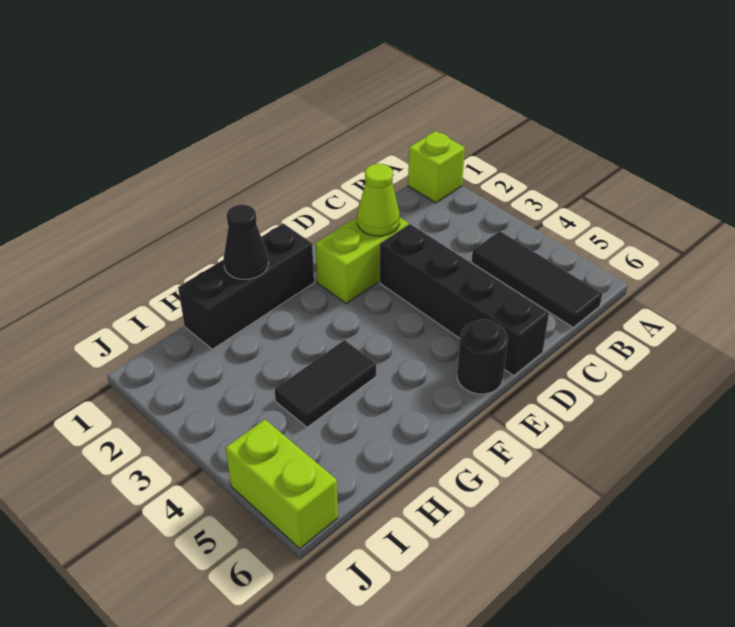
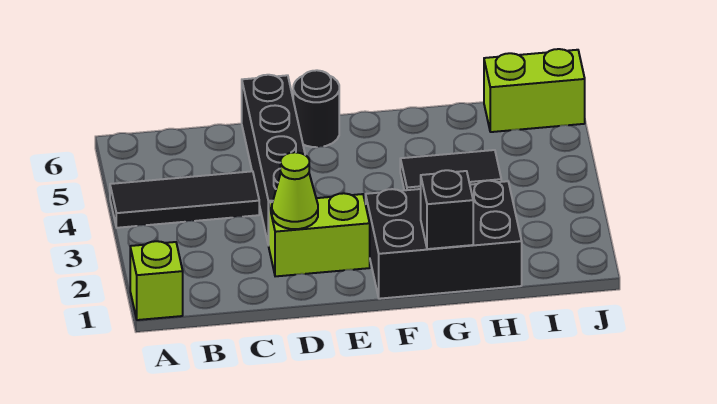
black tile B4:B6 level 1 -> black tile A4:C4 level 1
black brick F1:H1 level 1 -> black brick F1:H2 level 1
black cone G1 level 2 -> black brick G1 level 2
lime brick J5:J6 level 1 -> lime brick I6:J6 level 1

